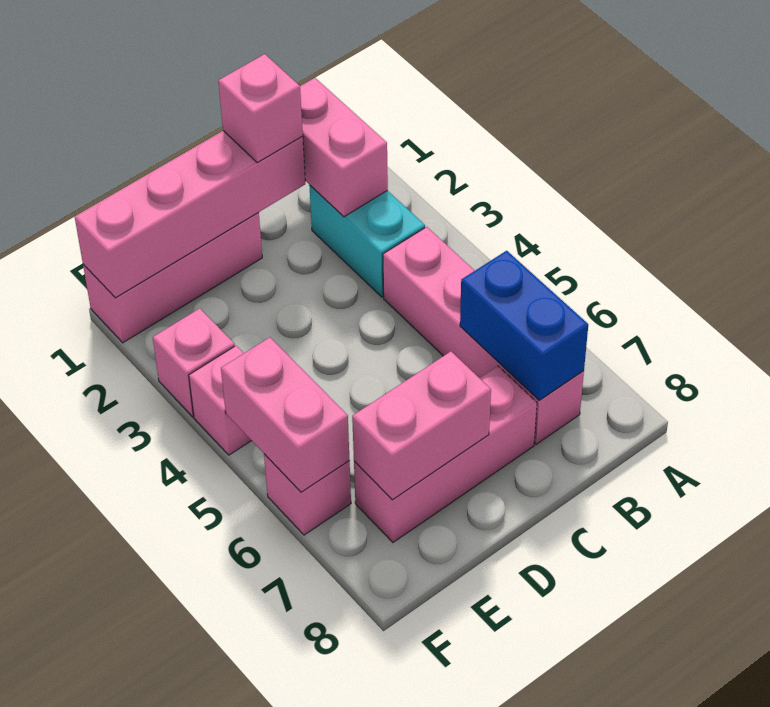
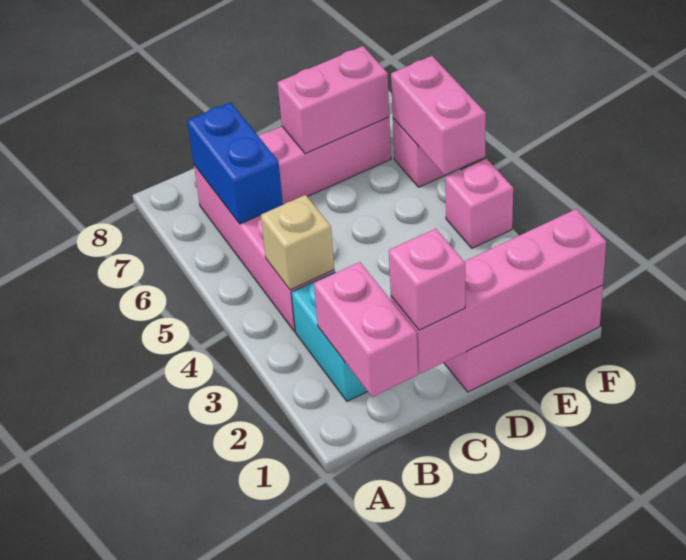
none -> tan brick B4 level 2
pink brick F3 level 1 -> none

